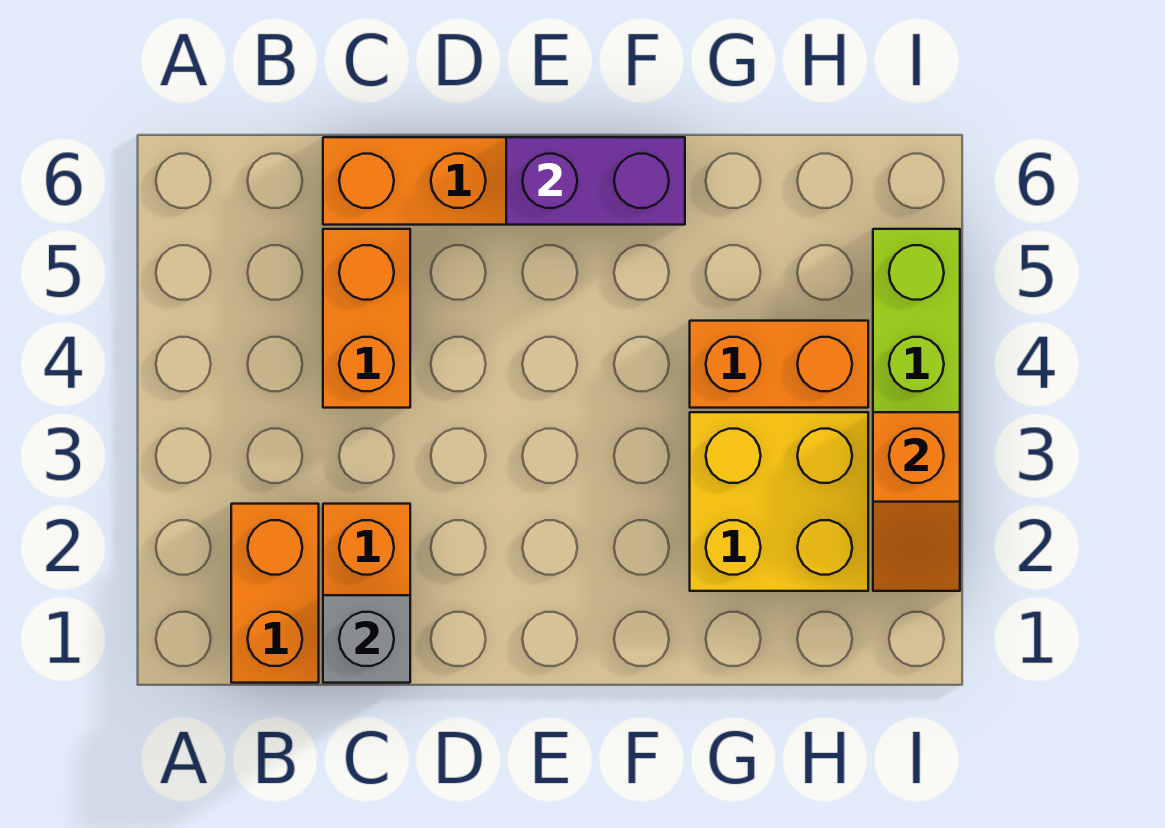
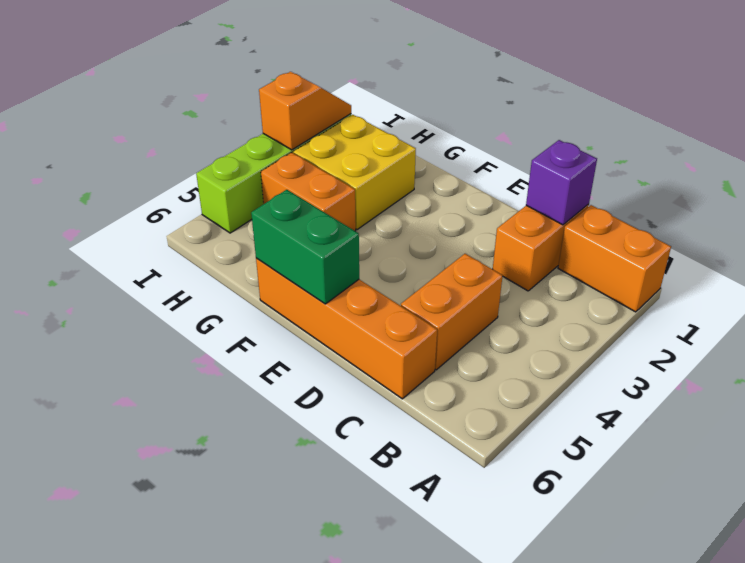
orange brick B1:B2 level 1 -> orange brick A1:B1 level 1
grey brick C1 level 2 -> purple brick C1 level 2
purple brick E6:F6 level 2 -> green brick E6:F6 level 2

